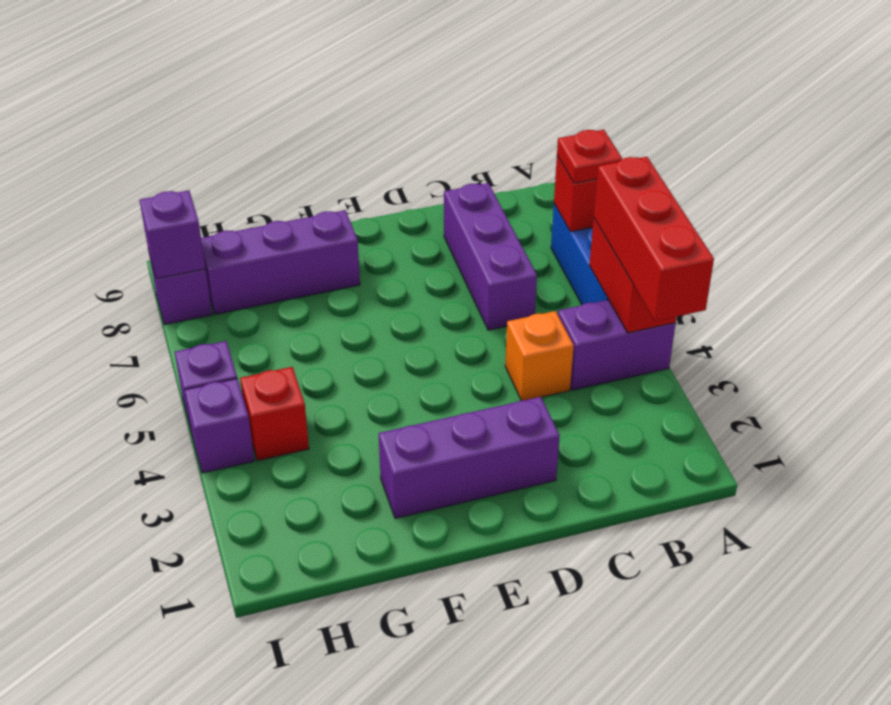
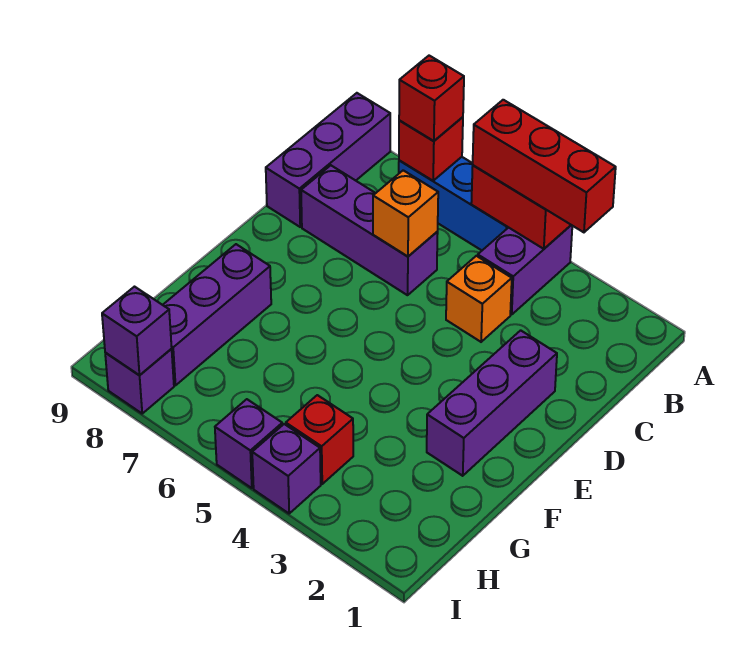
red plate A7 level 3 -> red brick A7 level 3
none -> purple brick A9:C9 level 1
none -> orange brick C6 level 2

